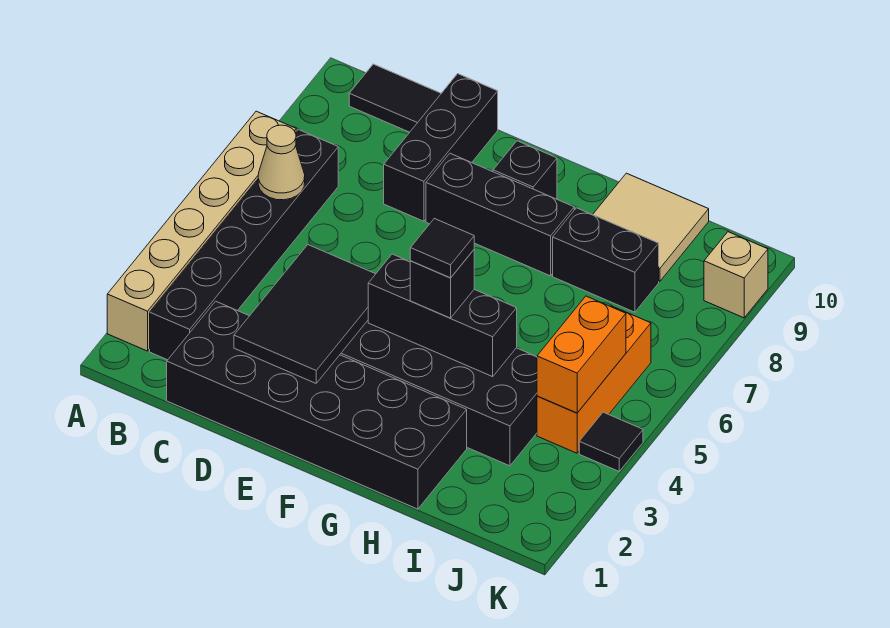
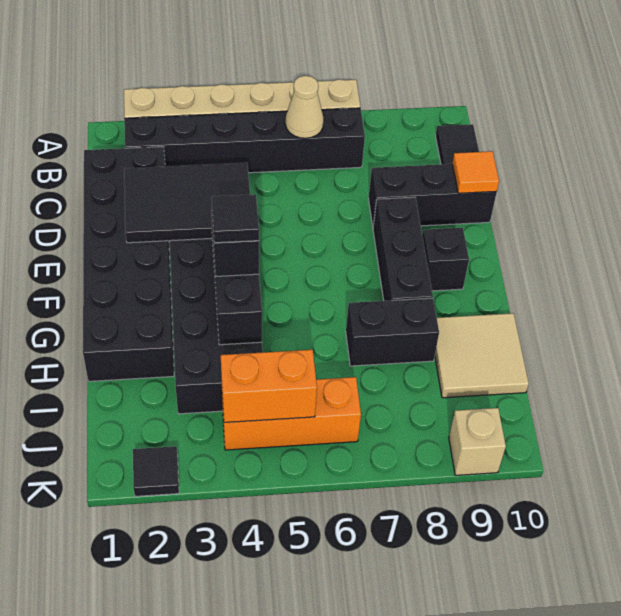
none -> orange tile D10 level 2
black brick H8:I8 level 1 -> black brick H7:H8 level 1
black tile K4 level 1 -> black tile K2 level 1

